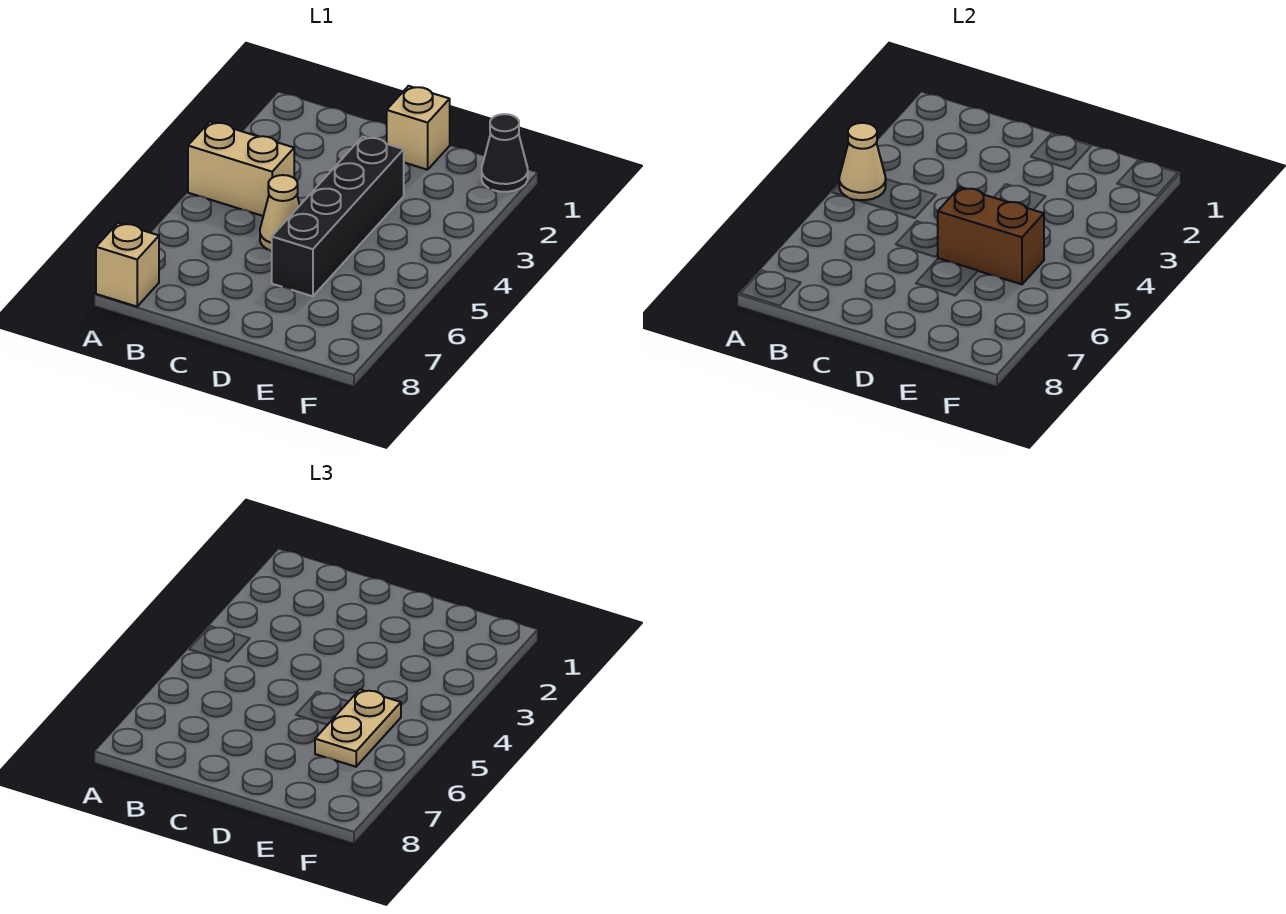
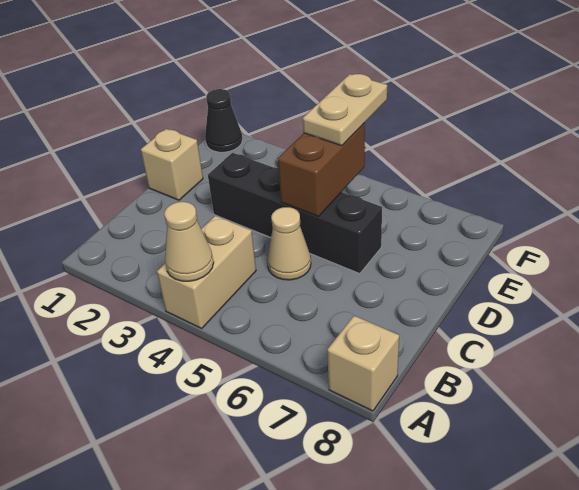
tan plate E5:E6 level 3 -> tan plate E5:F5 level 3

